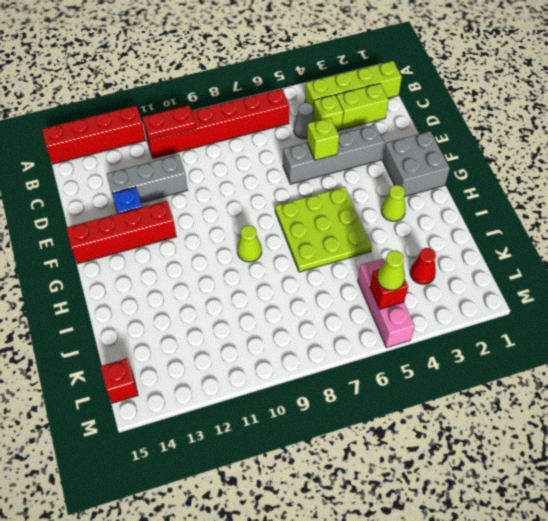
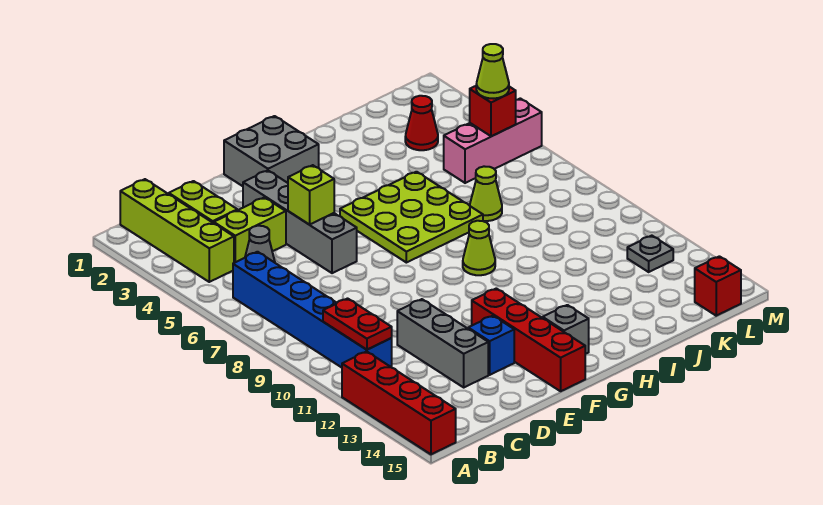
red brick B6:B11 level 1 -> blue brick B6:B11 level 1
lime brick C4 level 1 -> lime brick C4:D4 level 1
none -> grey brick G14 level 1
lime cone H3 level 1 -> lime cone J7 level 1
none -> grey plate L12 level 1

